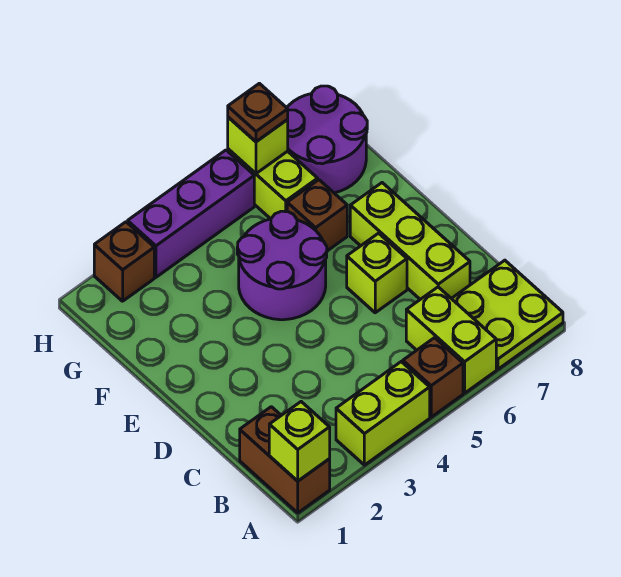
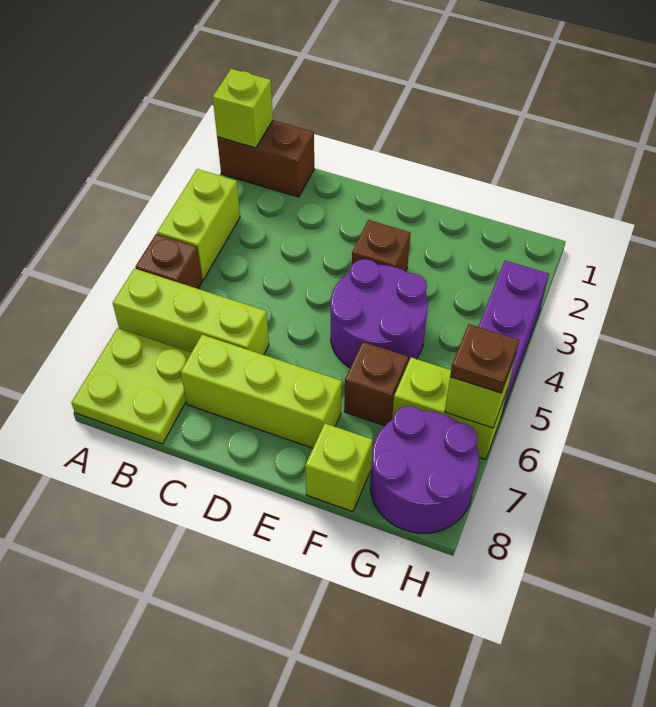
lime brick A6:B6 level 1 -> lime brick A6:C6 level 1
lime brick D6 level 1 -> lime brick F8 level 1
brown brick H2 level 1 -> brown brick E3 level 1

